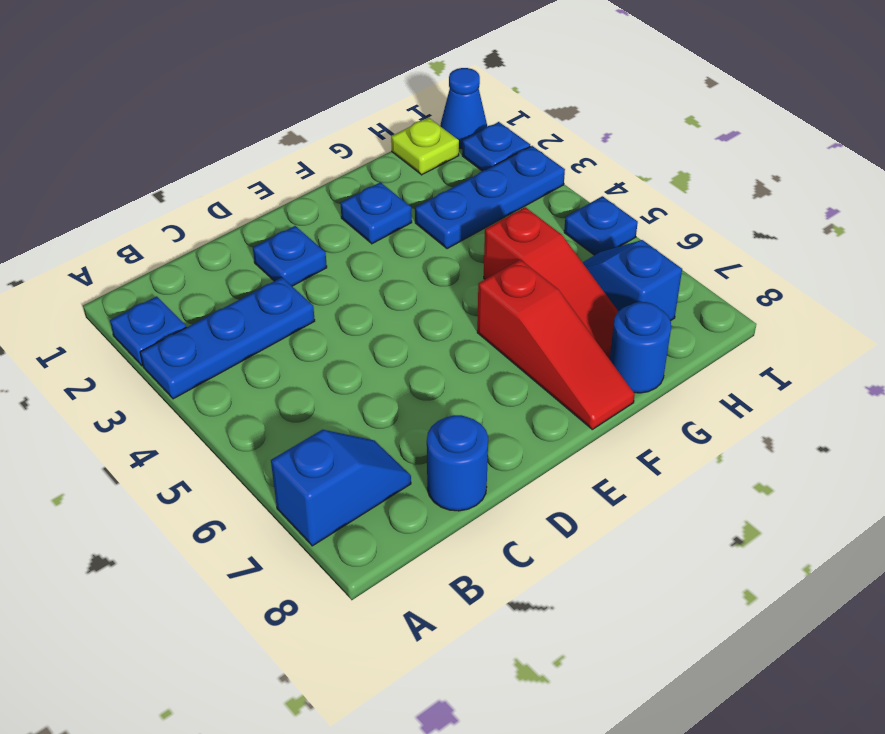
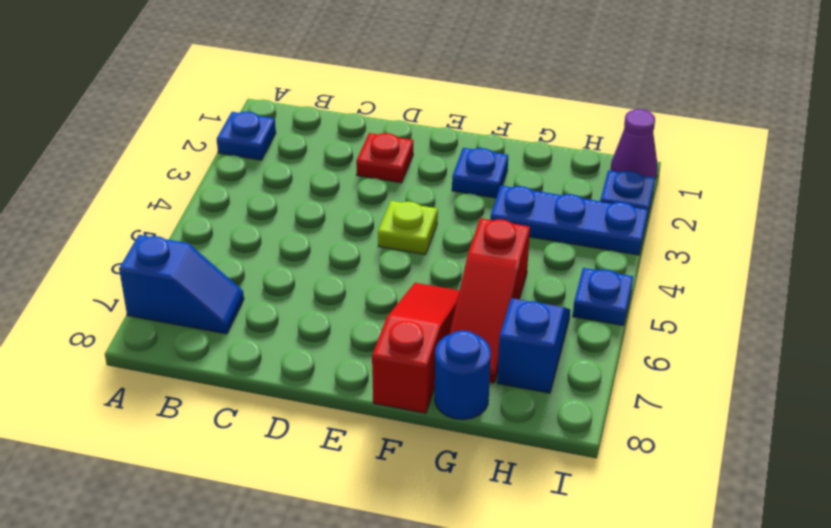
blue plate A3:C3 level 1 -> none
blue round brick C8 level 1 -> none
blue plate D2 level 1 -> red plate D2 level 1
red slope F6:F8 level 1 top 6 -> red slope F6:F8 level 1 top 8
lime plate H1 level 1 -> lime plate E4 level 1
blue cone I1 level 1 -> purple cone I1 level 1

